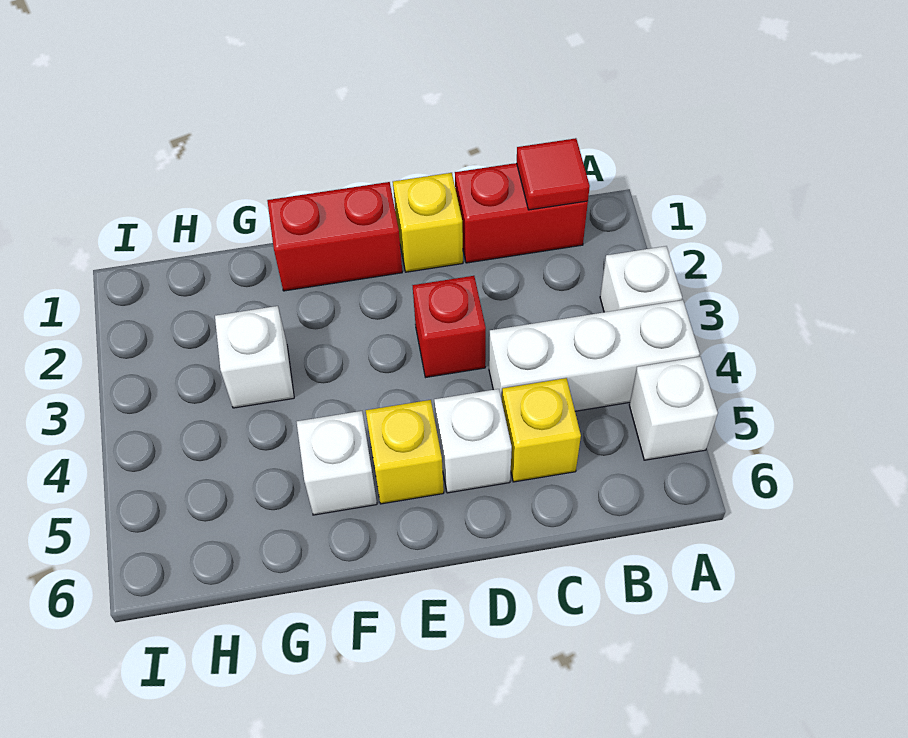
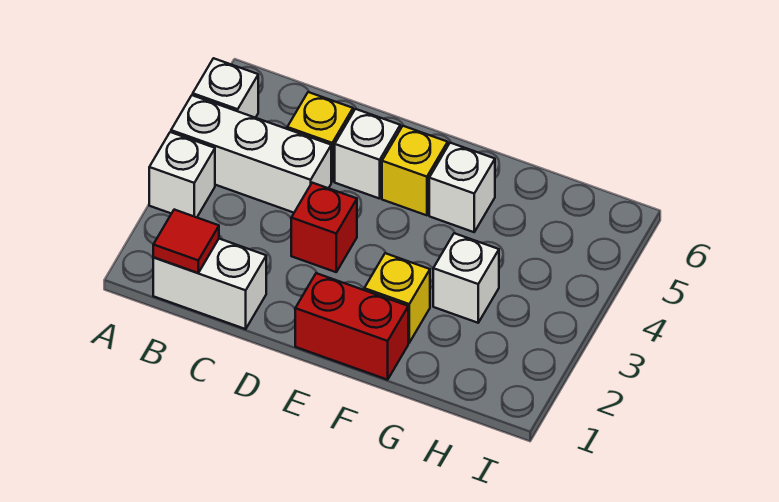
red brick B1:C1 level 1 -> white brick B1:C1 level 1
yellow brick D1 level 1 -> yellow brick F2 level 1

